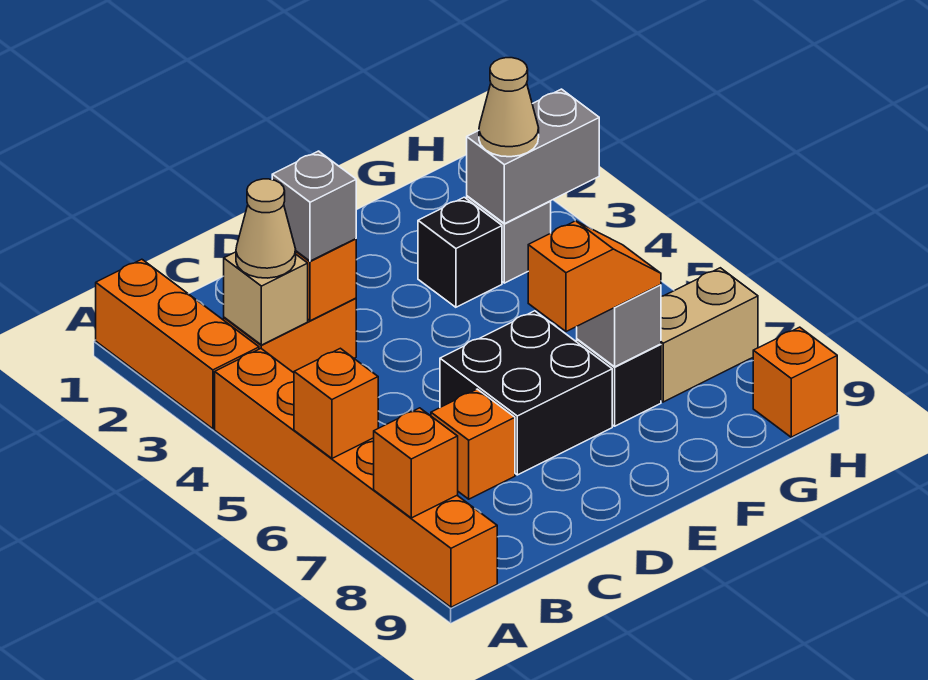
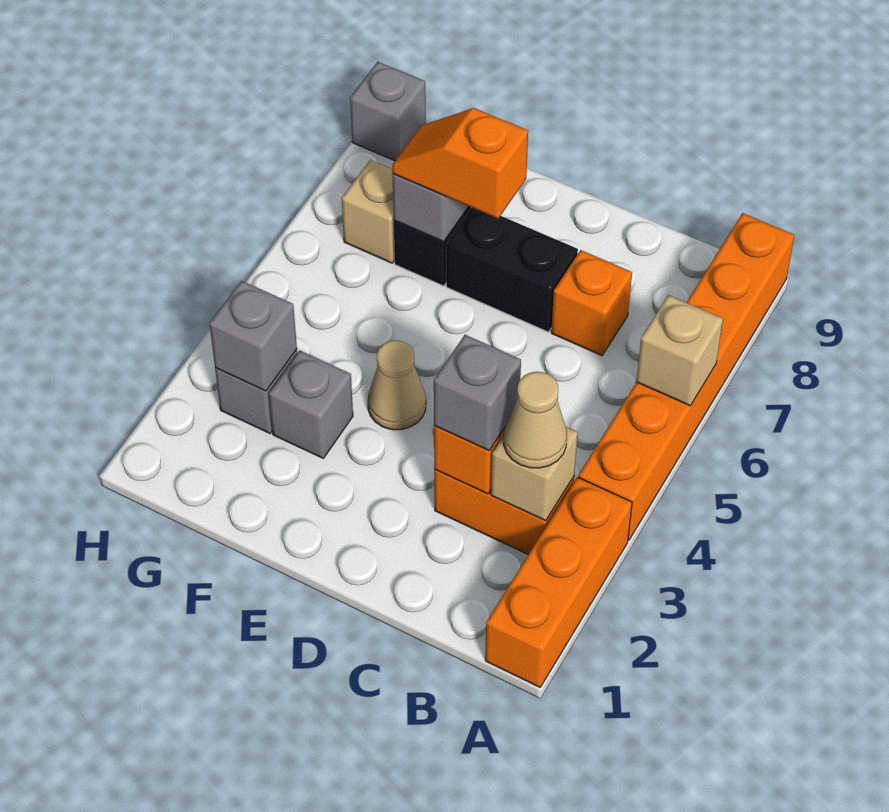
orange brick A6 level 2 -> tan brick A6 level 2
orange brick A8 level 2 -> none
black brick D6:E7 level 1 -> black brick D7:E7 level 1
black brick F3 level 1 -> grey brick F3 level 1
grey brick G3:H3 level 2 -> grey brick G3 level 2
tan cone G3 level 3 -> tan cone E4 level 1
tan brick G7:H7 level 1 -> tan brick G7 level 1
orange brick H9 level 1 -> grey brick H9 level 1

